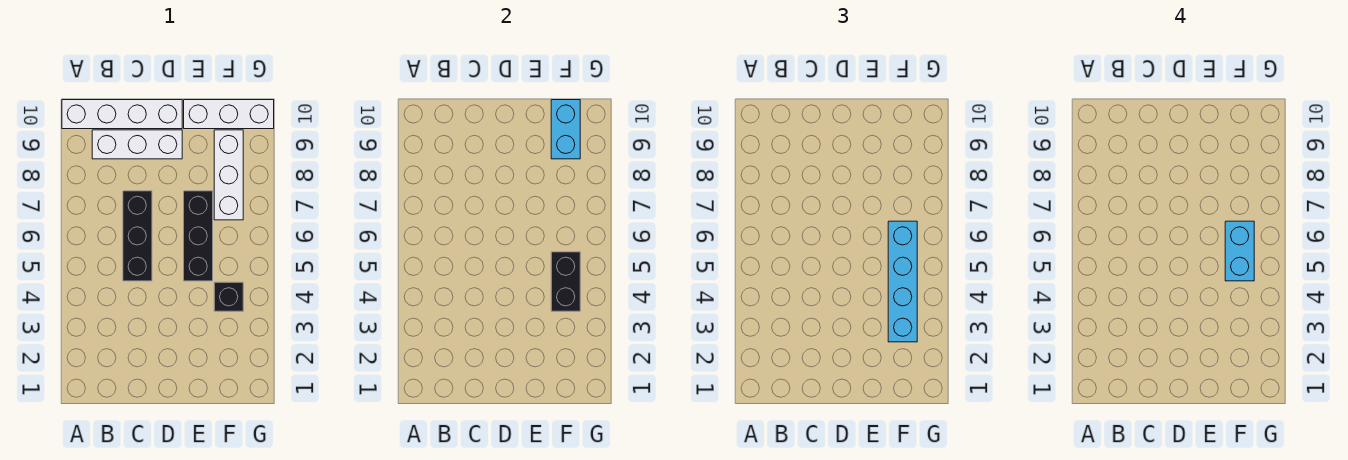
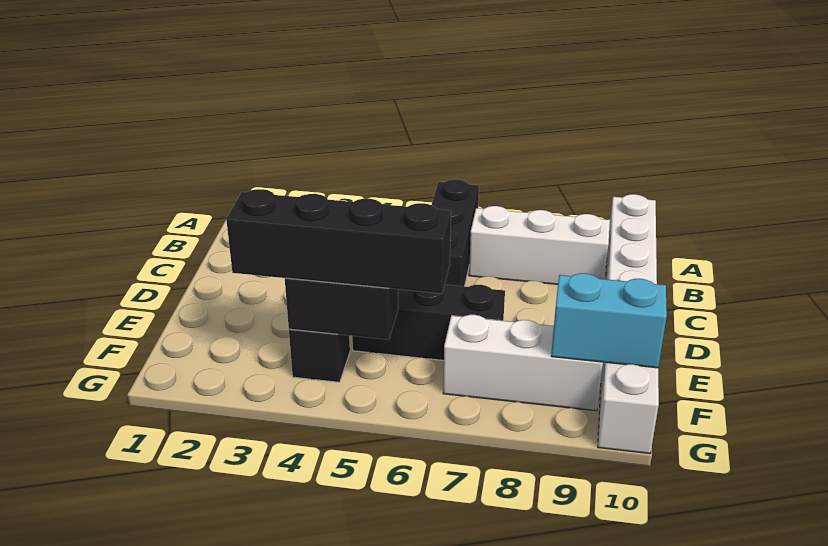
white brick B9:D9 level 1 -> white brick B7:B9 level 1
black brick C5:C7 level 1 -> black brick A6:C6 level 1
cyan brick F3:F6 level 3 -> black brick F3:F6 level 3
cyan brick F5:F6 level 4 -> none

